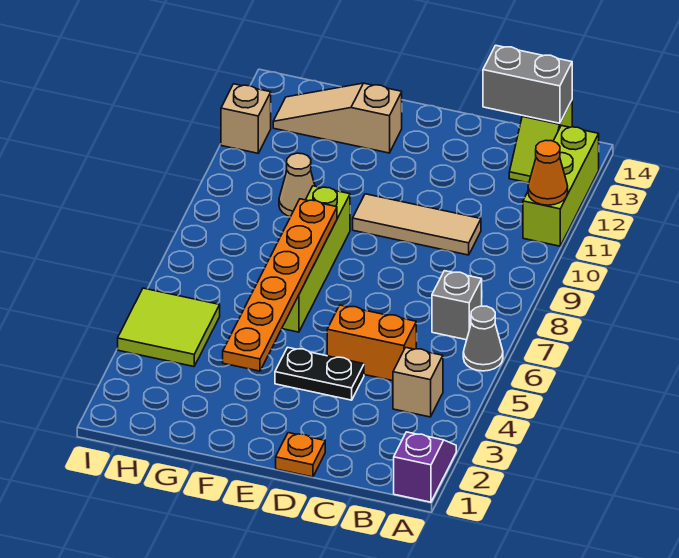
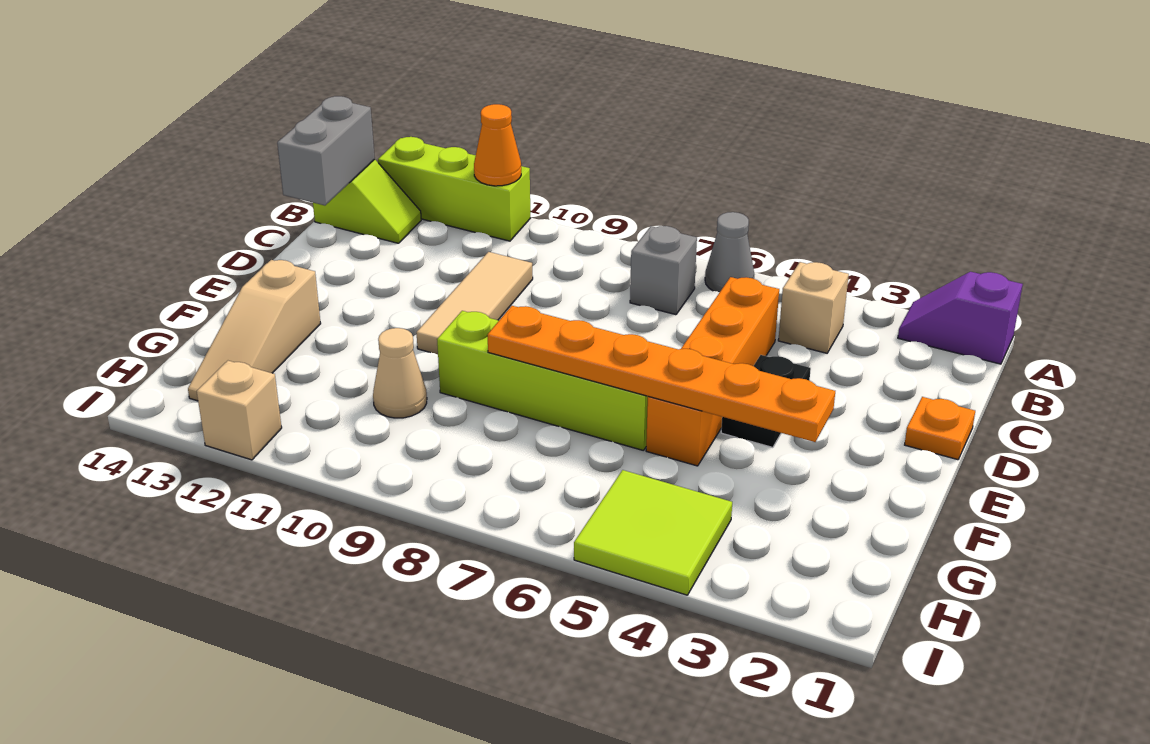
orange brick C5:D5 level 1 -> orange brick C5:F5 level 1

